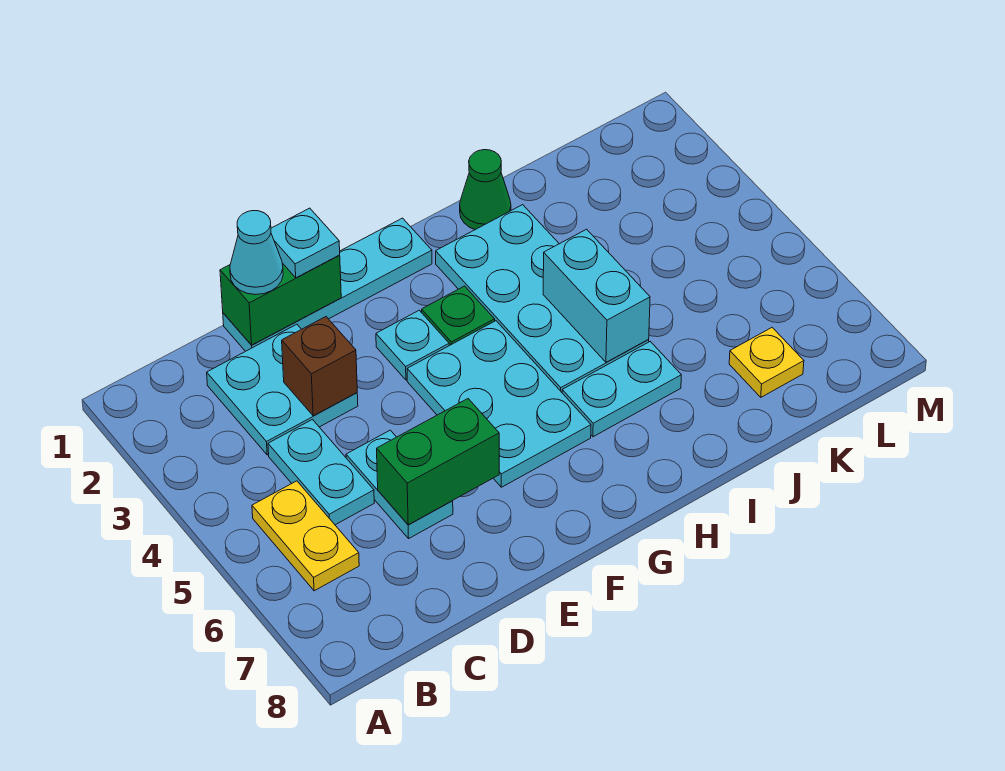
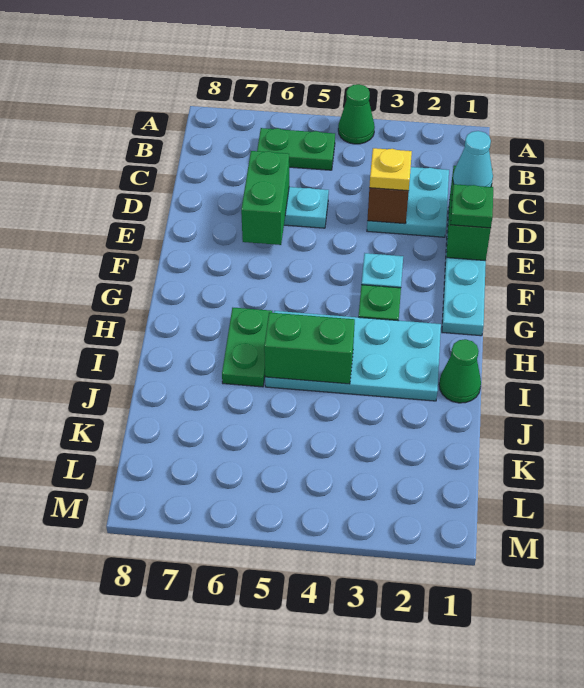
none -> green cone A4 level 1
yellow plate B5:B6 level 1 -> green plate B5:B6 level 1
cyan plate C4:C5 level 1 -> none
cyan plate E1 level 3 -> green plate E1 level 3
cyan plate F4:G6 level 1 -> none
cyan plate H6:I6 level 1 -> green plate H6:I6 level 1
cyan brick I4:I5 level 2 -> green brick I4:I5 level 2
yellow plate K7 level 1 -> yellow plate D3 level 3

